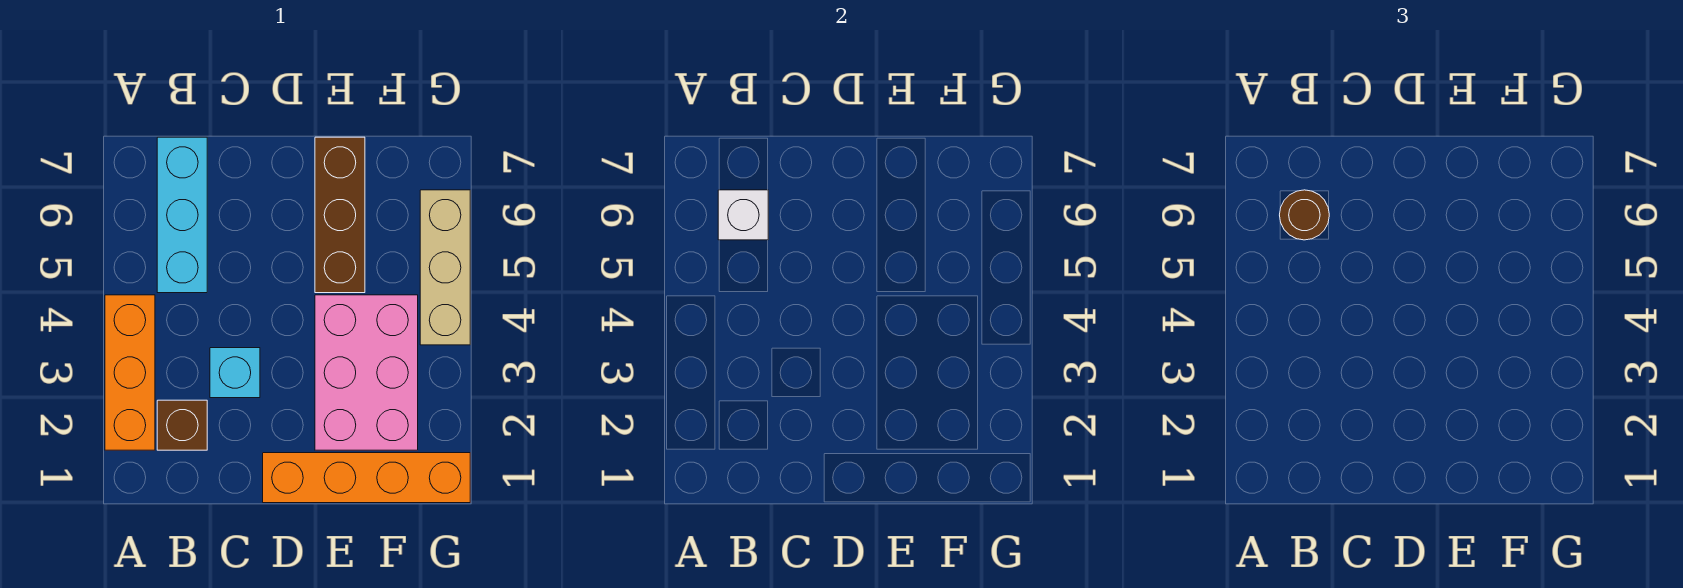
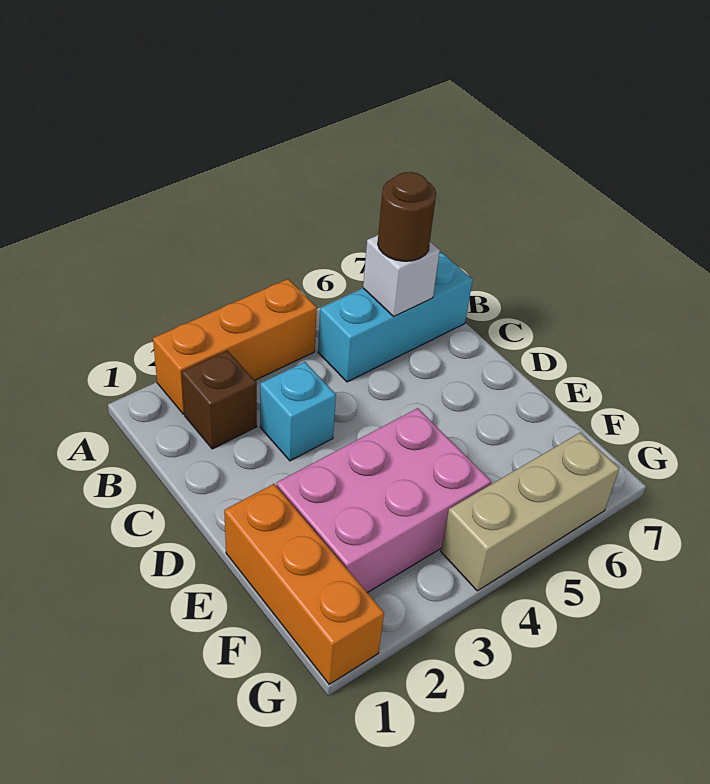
orange brick D1:G1 level 1 -> orange brick E1:G1 level 1
brown brick E5:E7 level 1 -> none

